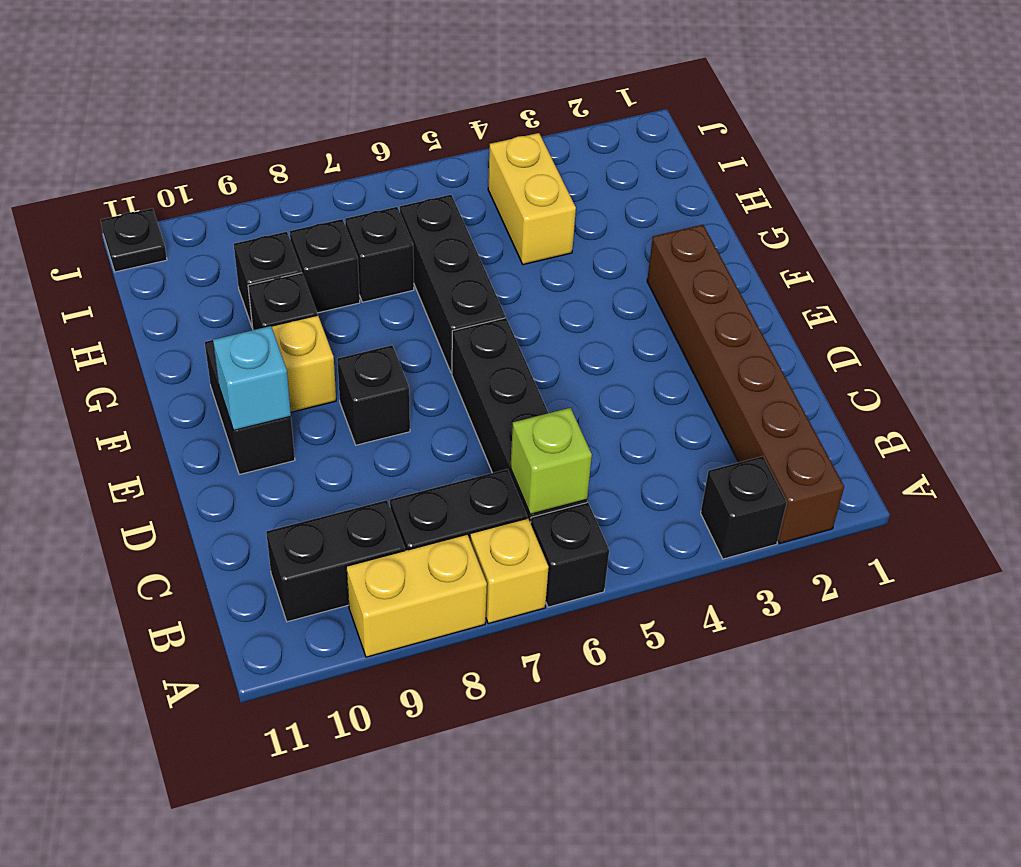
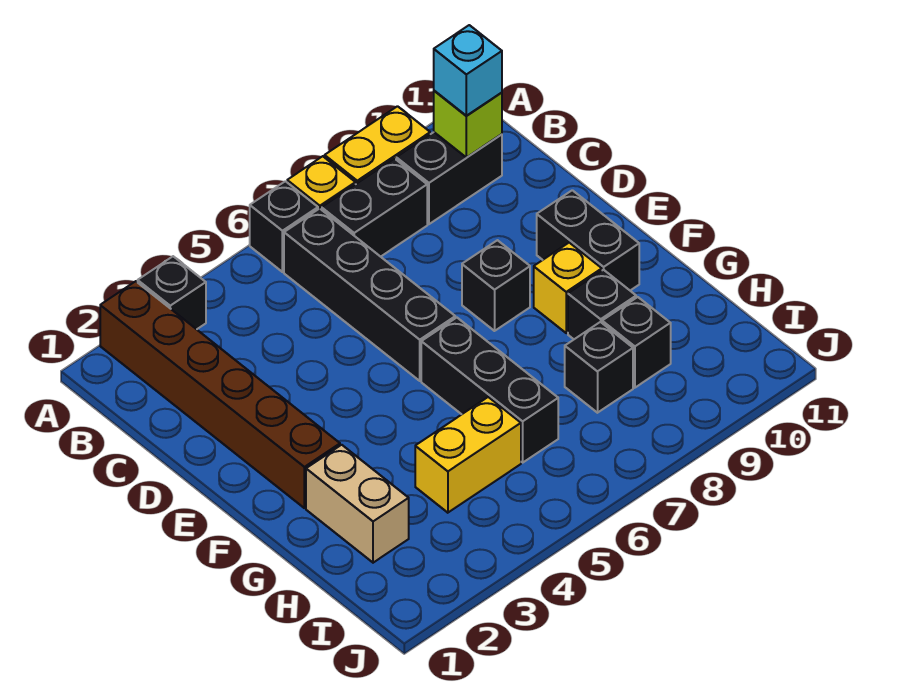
lime brick B6 level 2 -> lime brick B10 level 2
cyan brick E10 level 2 -> cyan brick B10 level 3
none -> tan brick G2:H2 level 1
yellow brick H4:I4 level 1 -> yellow brick H4:H5 level 1
black brick H7 level 1 -> none
black plate J11 level 1 -> none

